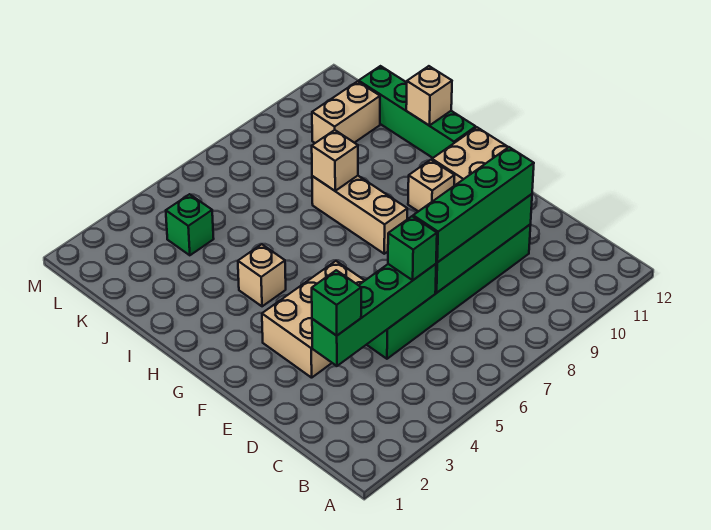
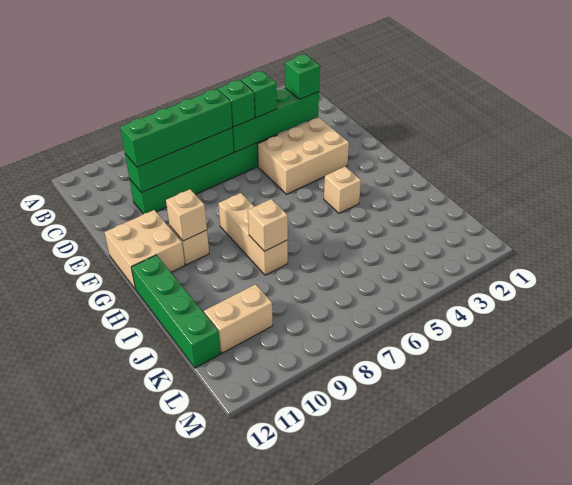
tan brick I12 level 2 -> tan brick G10 level 2
green brick K4 level 1 -> green brick D5 level 3

